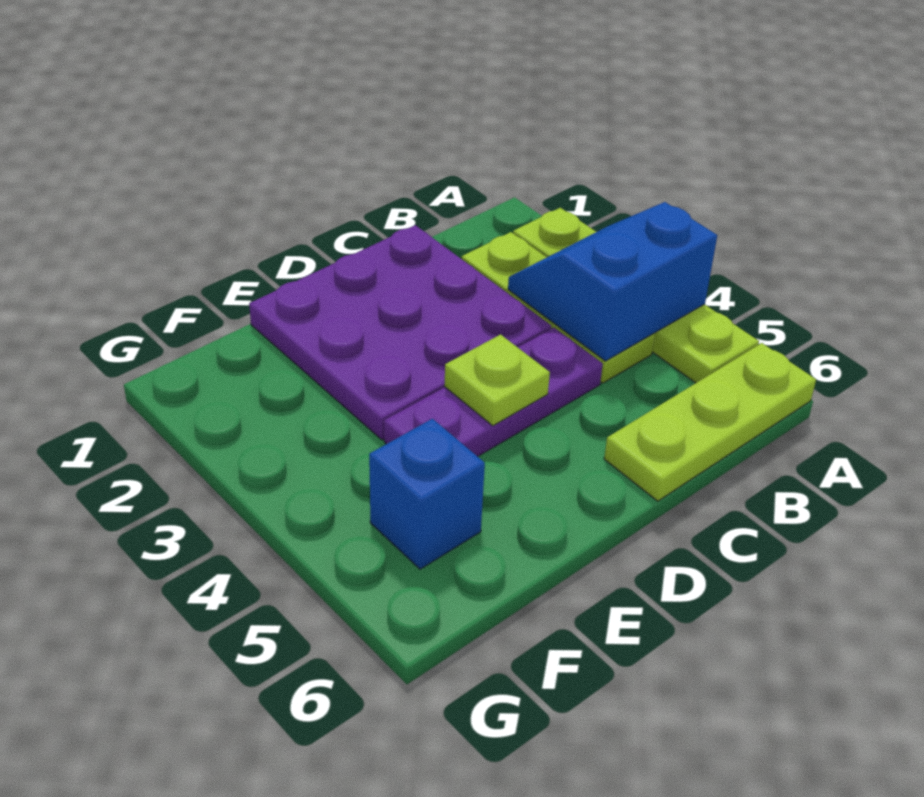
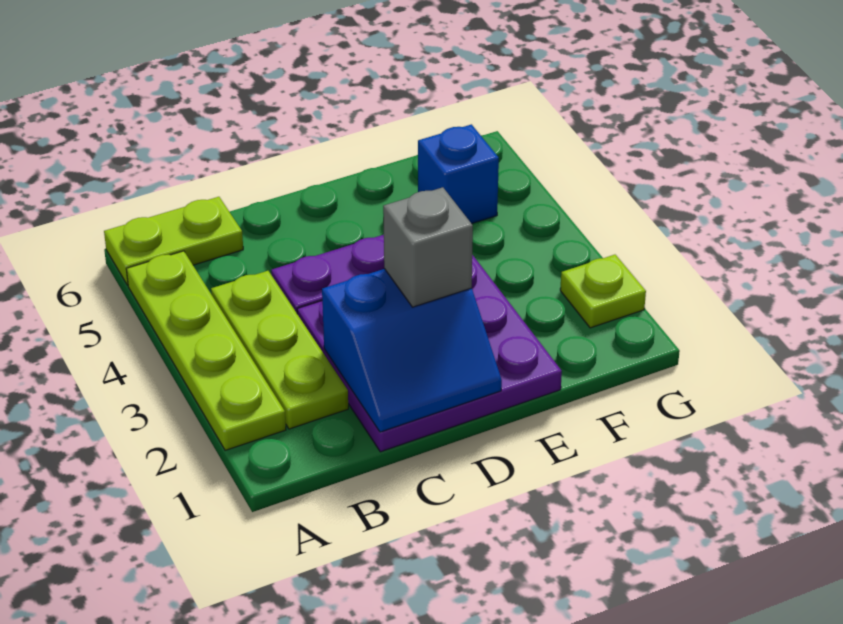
blue slope A3:B4 level 2 top 4 -> blue slope C1:D2 level 2 top 2
lime plate A6:C6 level 1 -> lime plate A6:B6 level 1
none -> grey brick D2 level 3
lime plate D4 level 2 -> lime plate G2 level 1

